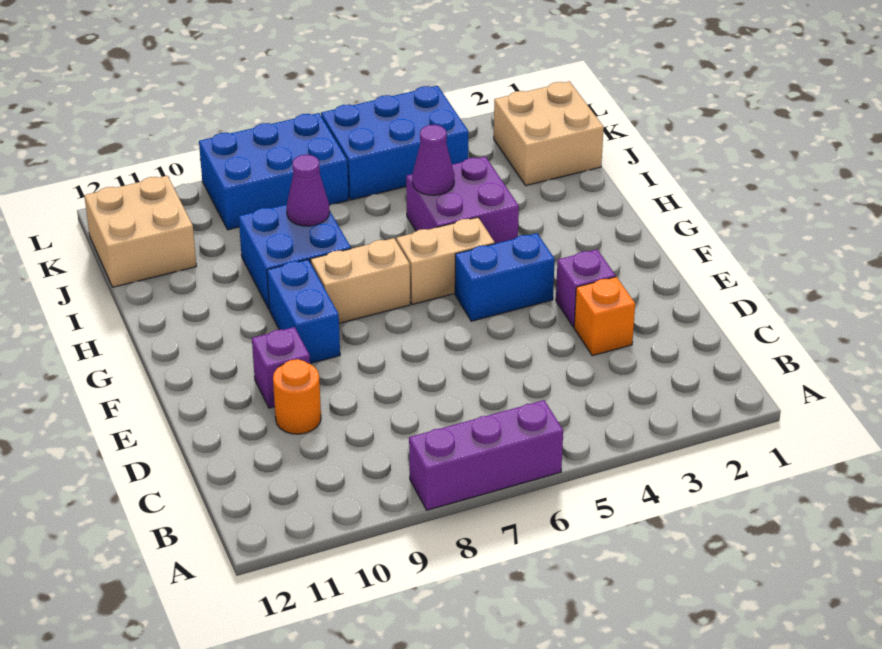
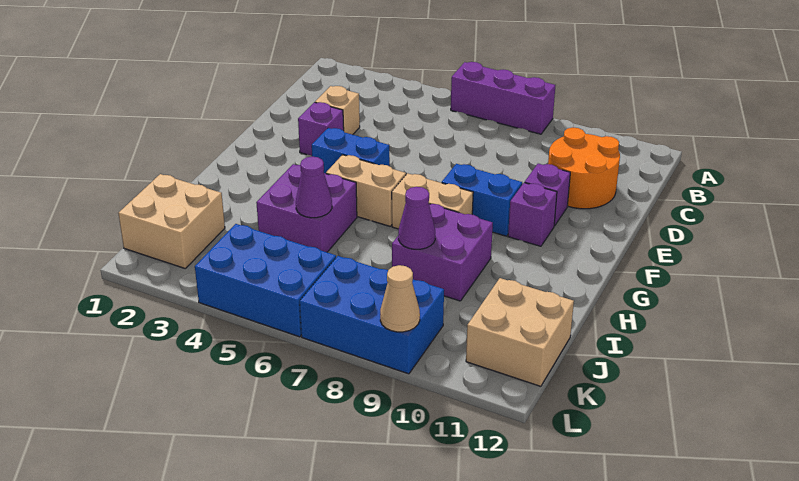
orange brick D3 level 1 -> tan brick D3 level 1
orange round brick D10 level 1 -> orange round brick C10:D11 level 1
blue brick F9:G9 level 1 -> blue brick F8:F9 level 1
none -> purple brick F10 level 1
blue brick H8:I9 level 1 -> purple brick H8:I9 level 1
none -> tan cone L9 level 2

